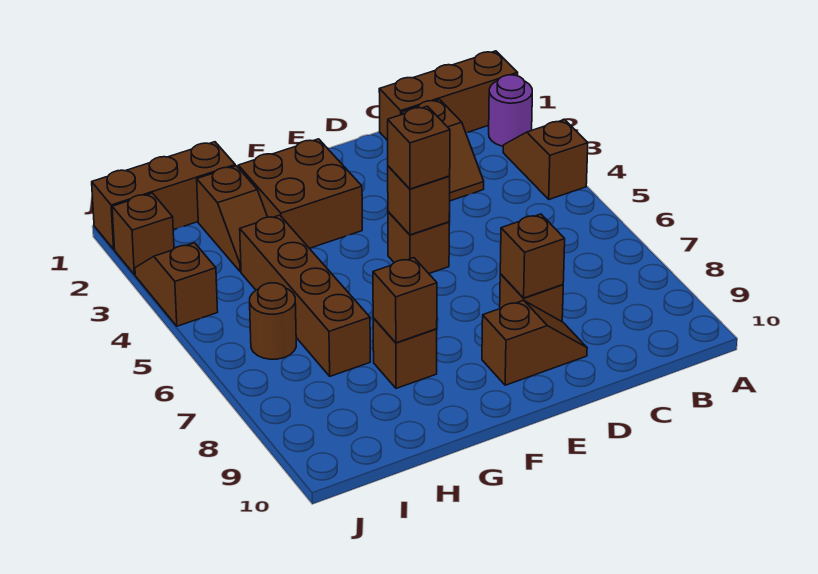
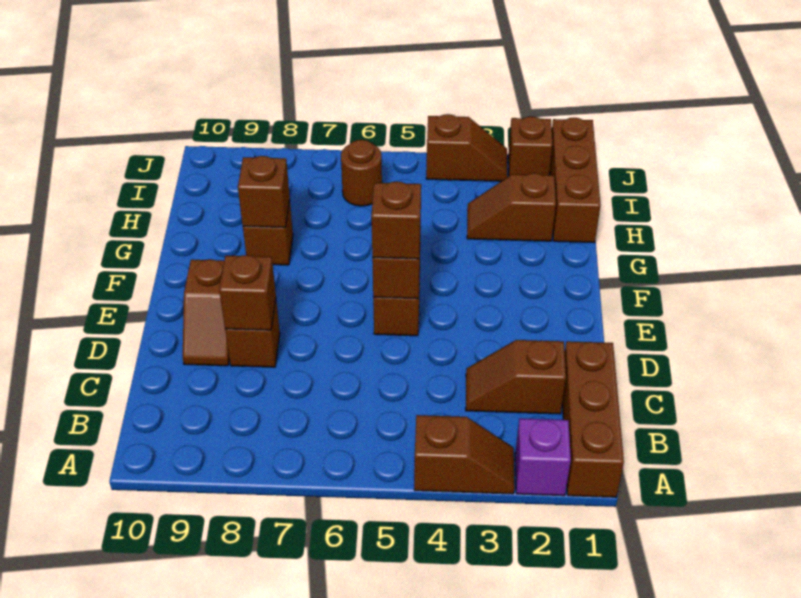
purple round brick A2 level 1 -> purple brick A2 level 1
brown brick F2:G3 level 1 -> none
brown brick H4:H7 level 1 -> none

